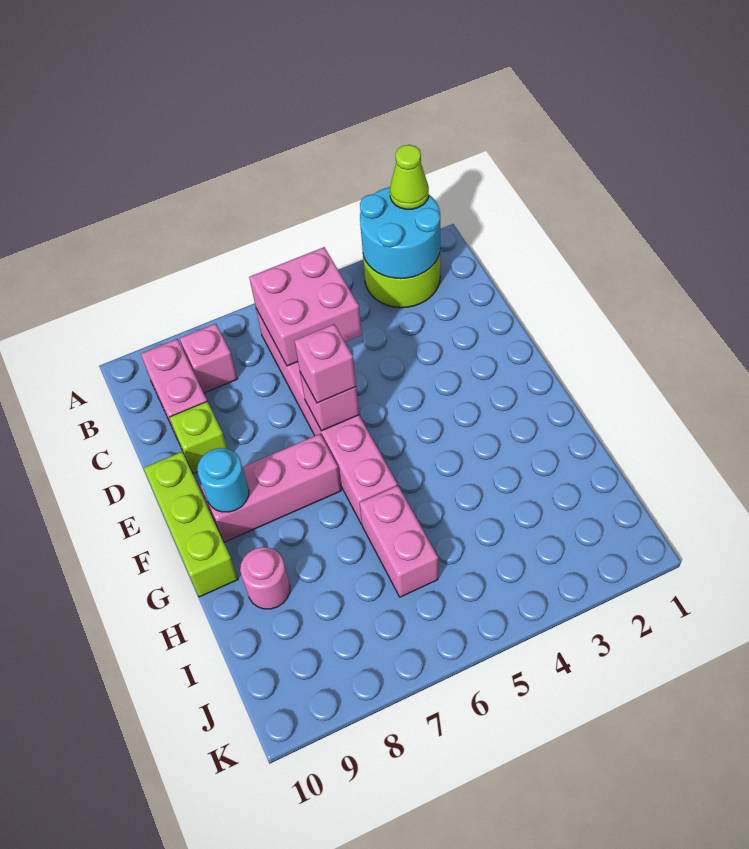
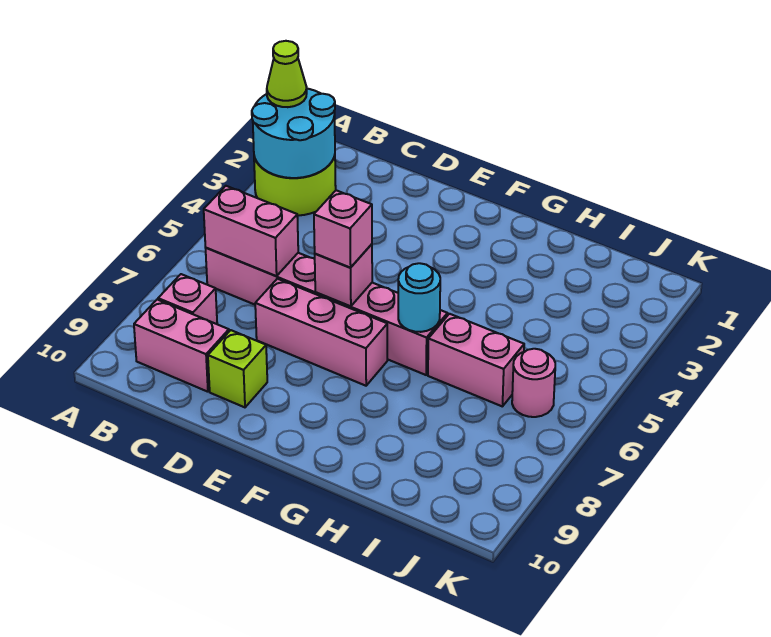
pink brick B5:C6 level 2 -> pink brick B6:C6 level 2
lime brick E10:G10 level 1 -> none
pink brick F7:F9 level 1 -> pink brick D7:F7 level 1
cyan round brick F9 level 2 -> cyan round brick G6 level 2
pink round brick H9 level 1 -> pink round brick J6 level 1

